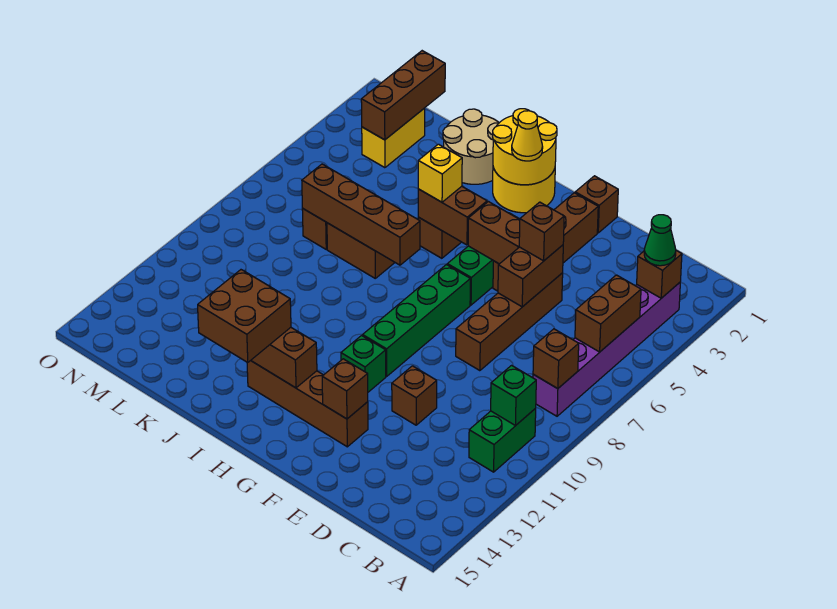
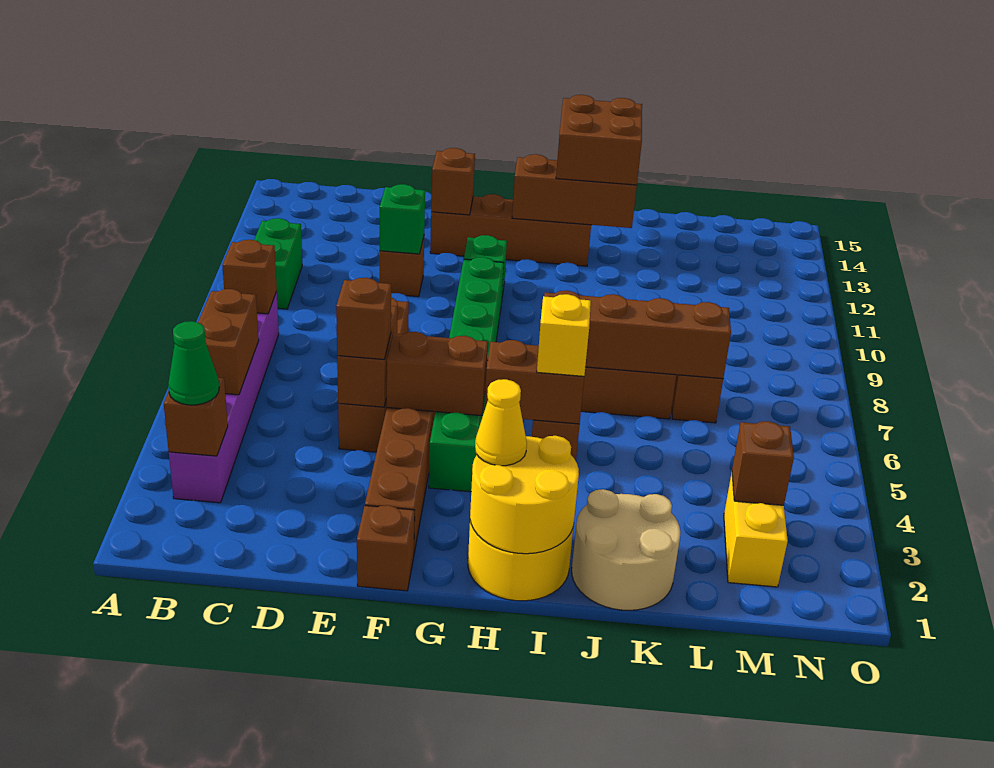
green brick B10 level 2 -> green brick E11 level 2
brown brick M1:M3 level 2 -> brown brick M3 level 2

